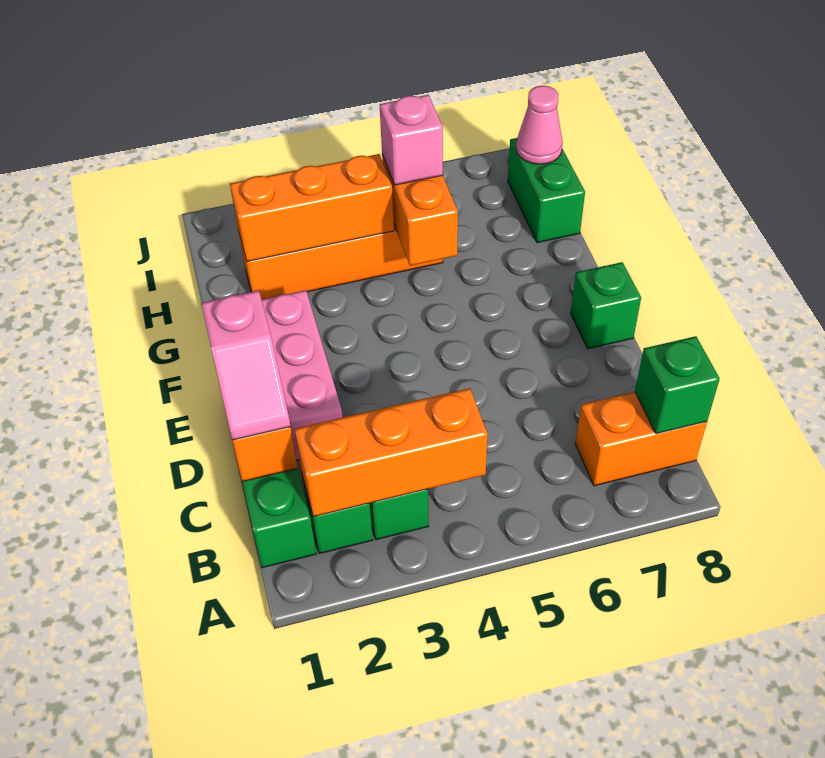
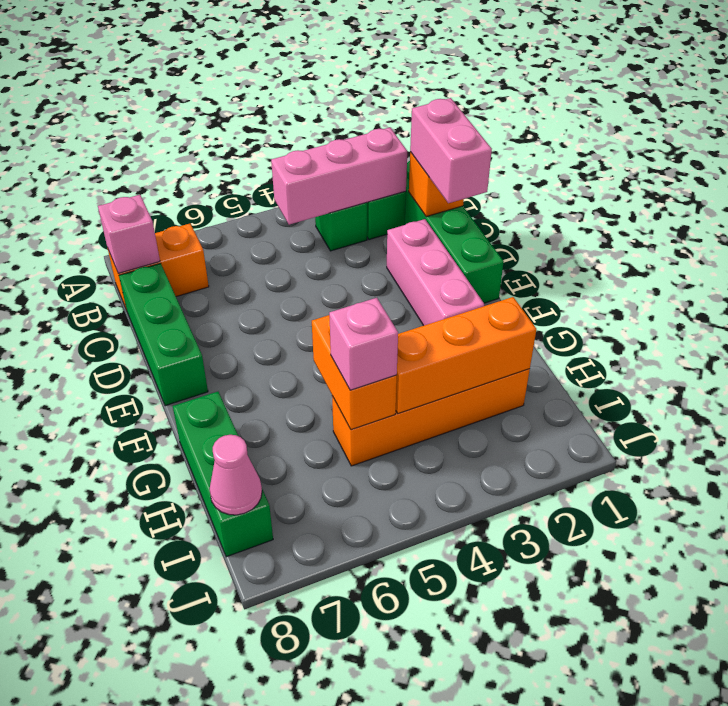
orange brick B2:B4 level 2 -> pink brick B2:B4 level 2
green brick B8 level 2 -> pink brick B8 level 2
pink slope C1:D1 level 3 top D -> pink brick C1:D1 level 3
green brick E8 level 1 -> green brick C8:E8 level 1
green brick H8:I8 level 1 -> green brick G8:I8 level 1

